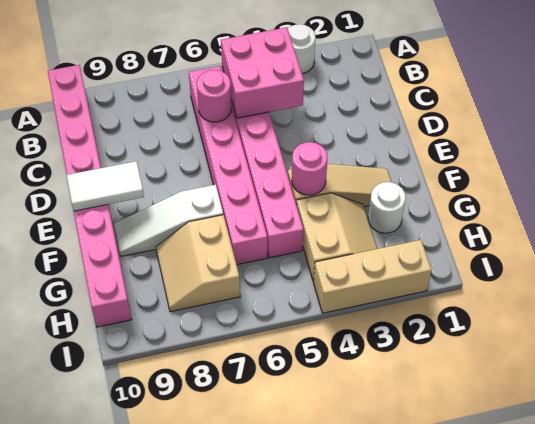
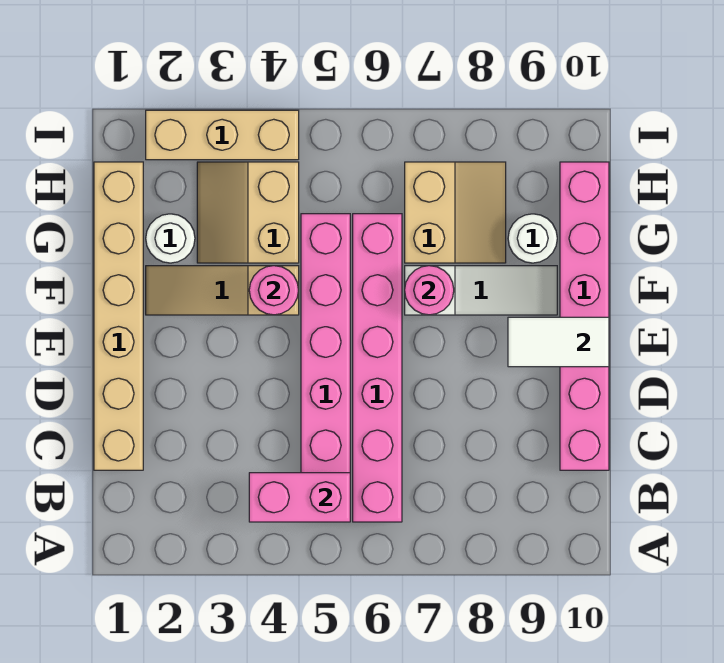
white round brick A3 level 1 -> white round brick G9 level 1
pink brick A10:H10 level 1 -> pink brick C10:H10 level 1
pink brick B4:C5 level 2 -> pink brick B4:B5 level 2
none -> tan brick C1:H1 level 1
pink round brick C6 level 2 -> pink round brick F7 level 2

